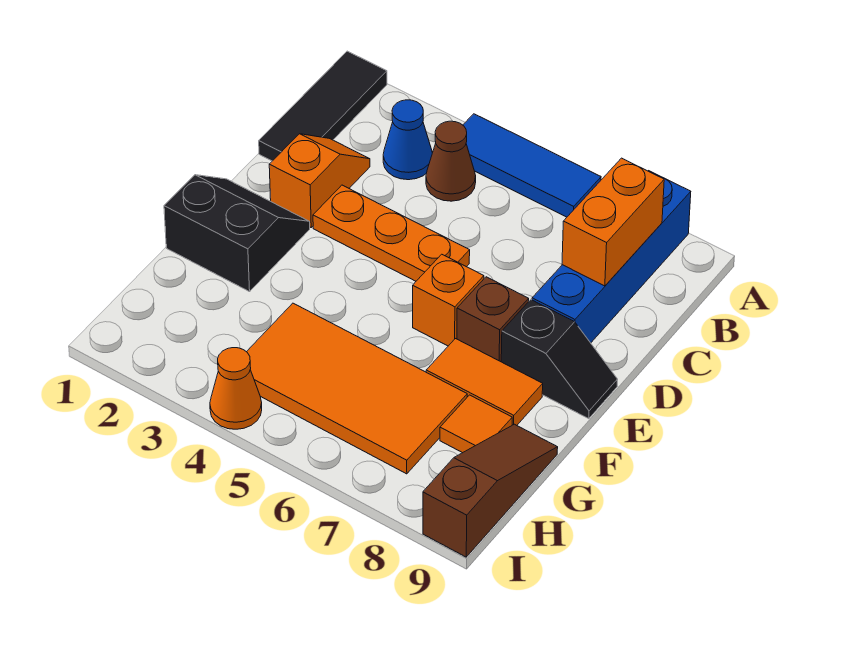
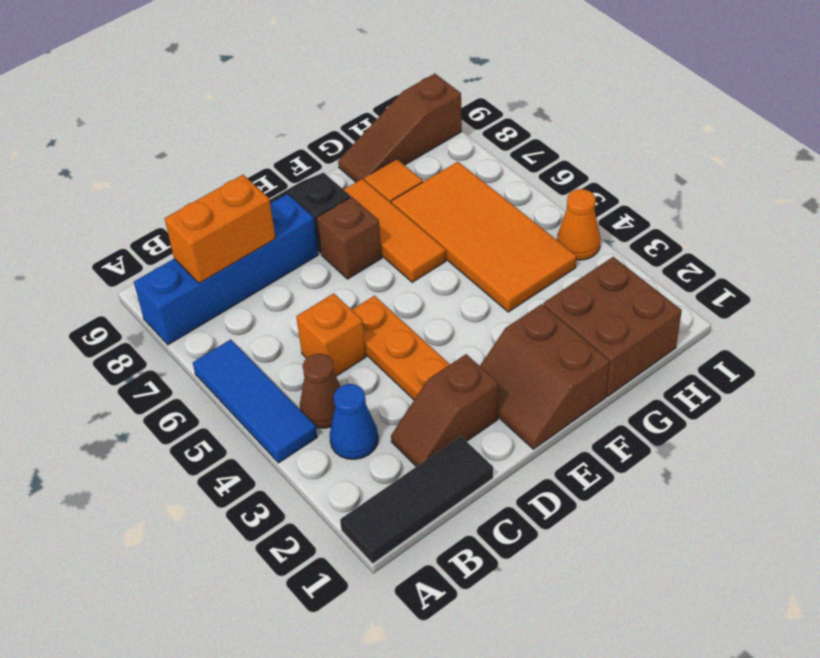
orange slope C2:D2 level 1 top D -> brown slope C2:D2 level 1 top D
black slope E1:F2 level 1 top F -> brown slope E1:F2 level 1 top F
orange brick E6 level 1 -> orange brick C5 level 1
orange tile F7:F8 level 1 -> orange tile F6:F8 level 1
none -> brown brick G1:H2 level 1

